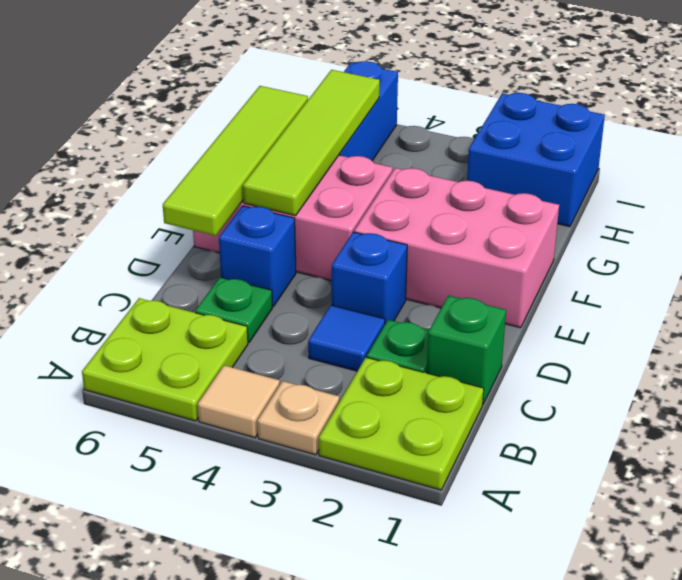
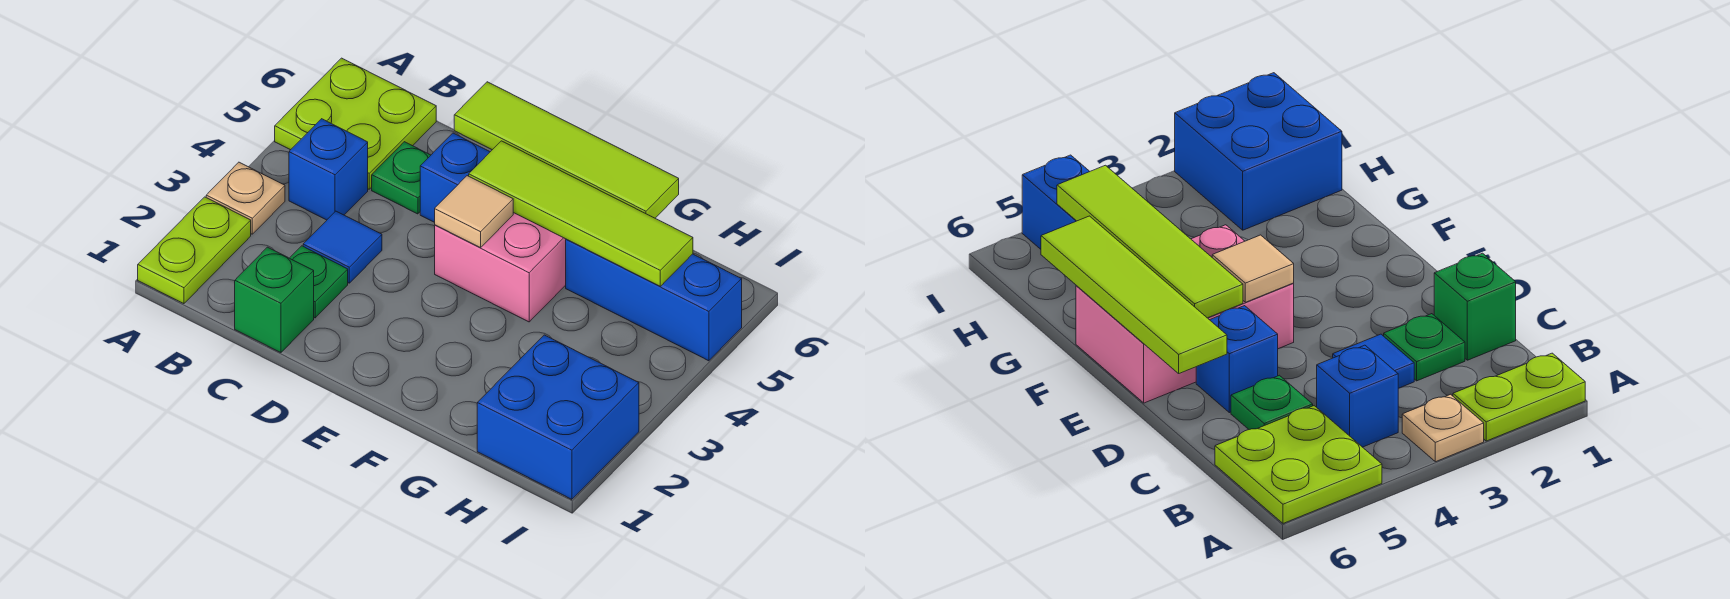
lime plate A1:B2 level 1 -> lime plate A1:A2 level 1
tan tile A4 level 1 -> tan tile E4 level 2
blue brick D3 level 1 -> blue brick B4 level 1
pink brick E1:F3 level 1 -> none

